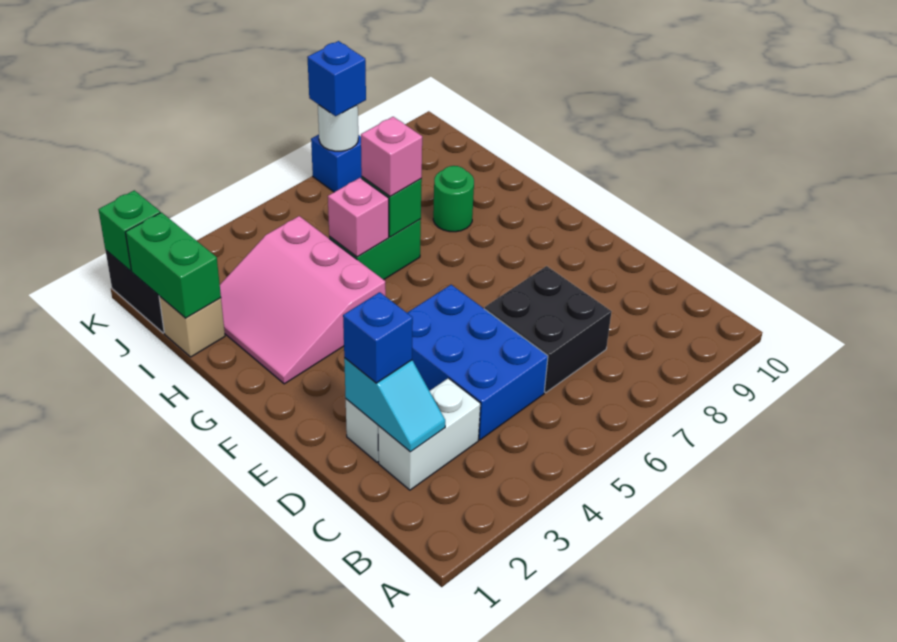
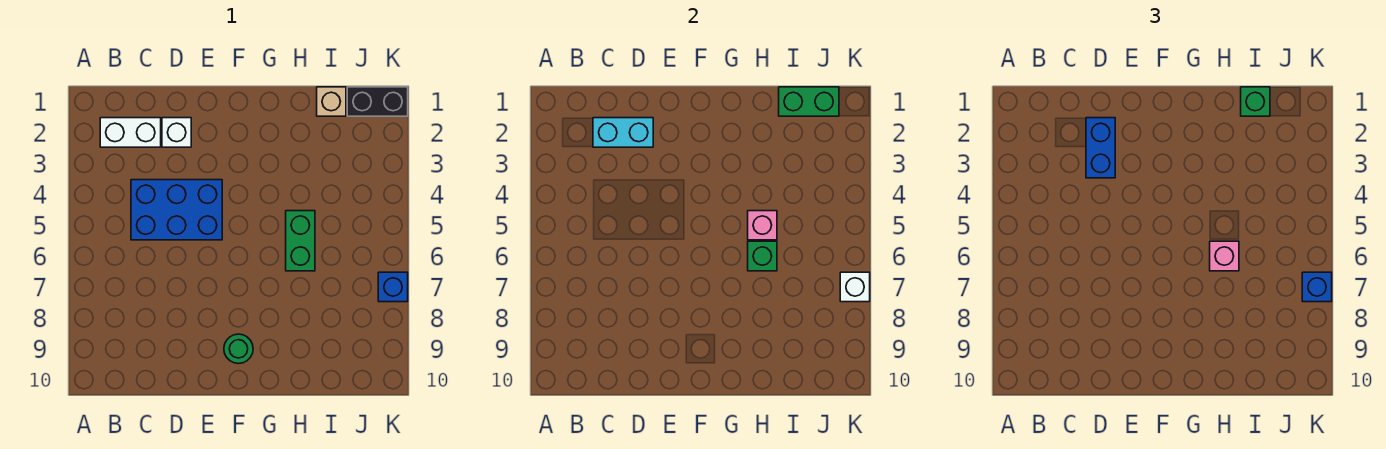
white brick C2:C3 level 1 -> white brick B2:C2 level 1
cyan slope C2:D2 level 2 top D -> cyan brick C2:D2 level 2
black brick C6:D7 level 1 -> none
blue brick D2 level 3 -> blue brick D2:D3 level 3
pink slope G2:I4 level 1 top 4 -> none
green round brick H8 level 1 -> green round brick F9 level 1
green brick K1 level 2 -> green brick I1 level 3
white round brick K7 level 2 -> white brick K7 level 2

